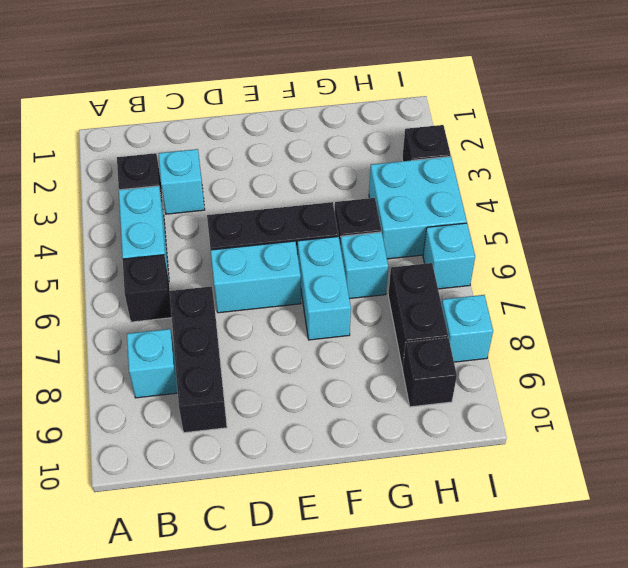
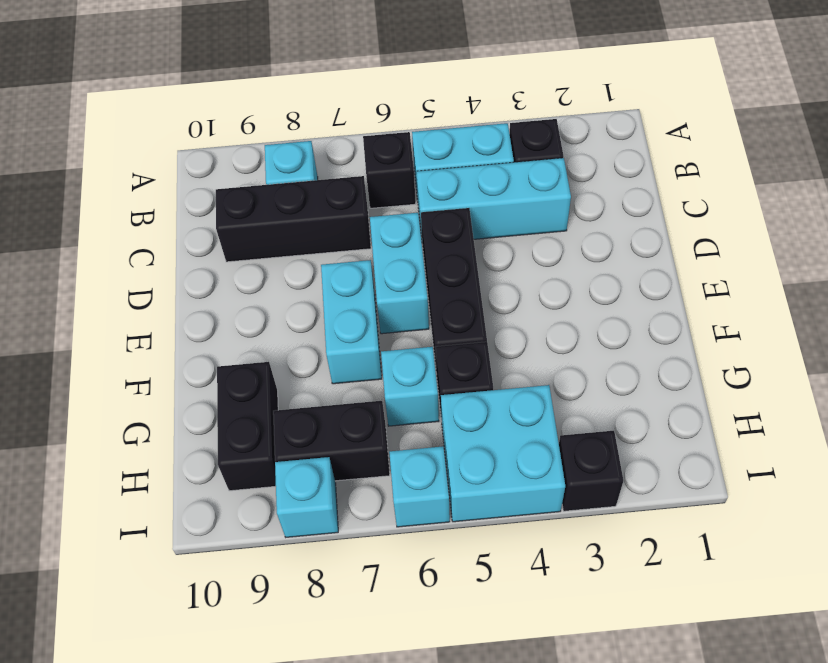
cyan brick C3 level 1 -> cyan brick C3:C5 level 1
cyan brick F6:F7 level 1 -> cyan brick E7:F7 level 1
black brick H9 level 1 -> black brick G9:H9 level 1

